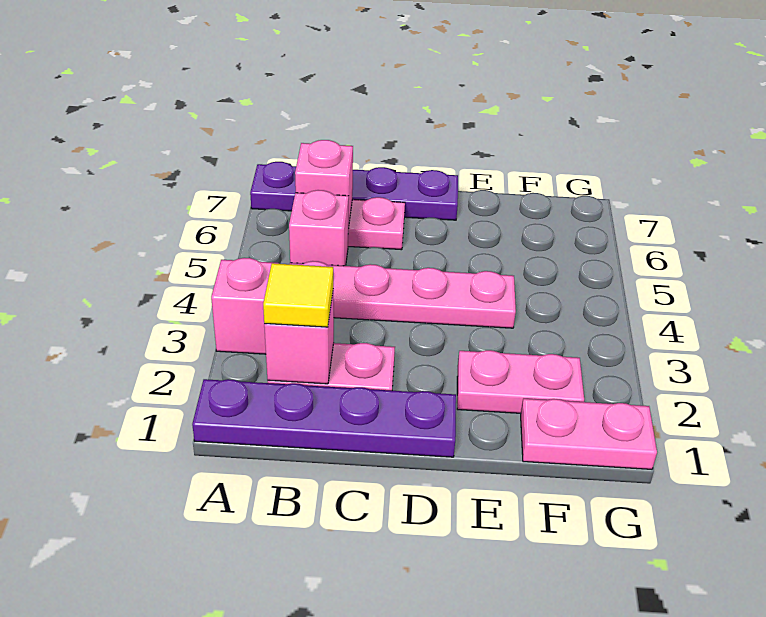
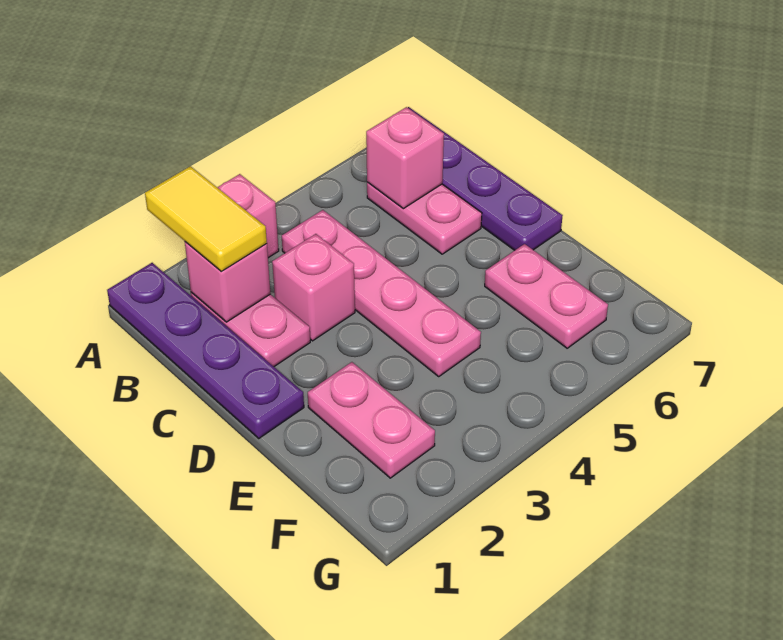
yellow tile B2 level 3 -> yellow tile A2:B2 level 3
pink brick B5 level 1 -> pink brick C3 level 1
pink plate F1:G1 level 1 -> pink plate E6:F6 level 1

